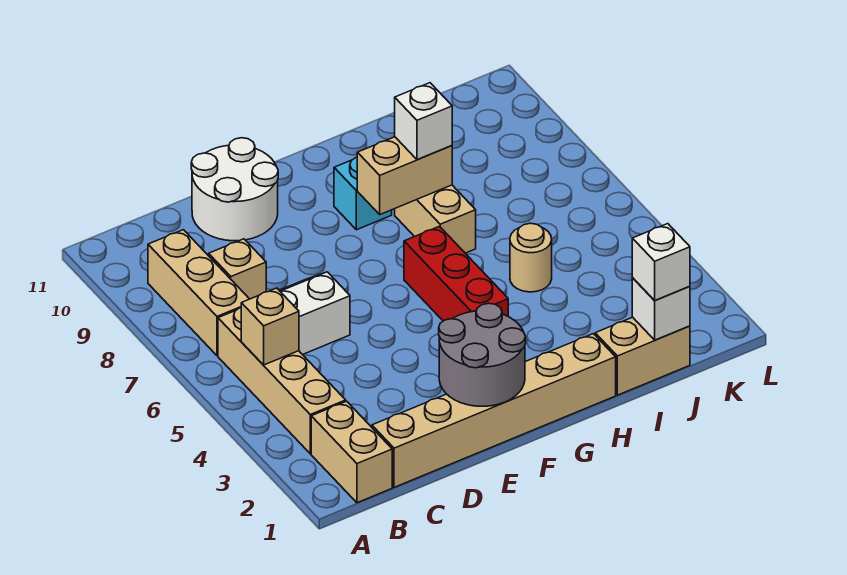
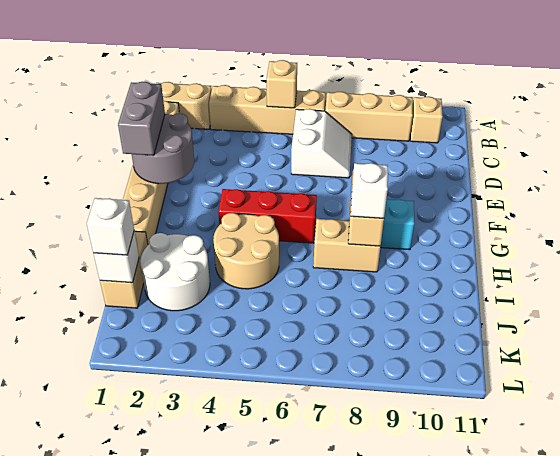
tan brick C8 level 1 -> tan brick B10 level 1
white round brick D10:E11 level 1 -> white round brick I2:J3 level 1
none -> grey brick E1:F1 level 3
tan round brick I5 level 1 -> tan round brick H4:I5 level 1

